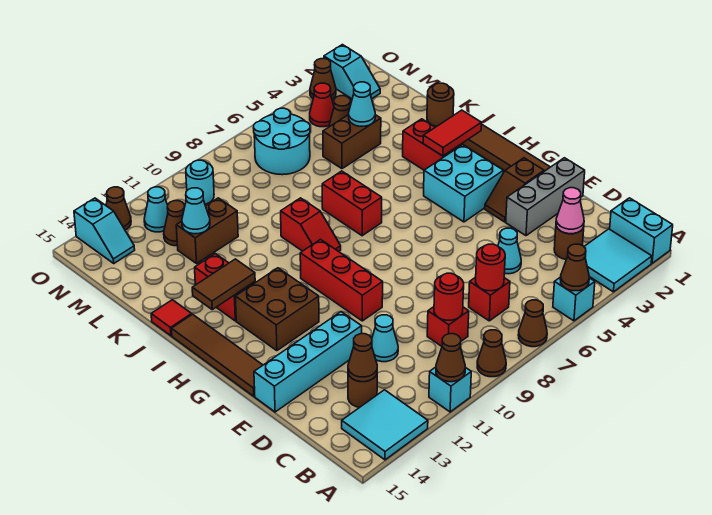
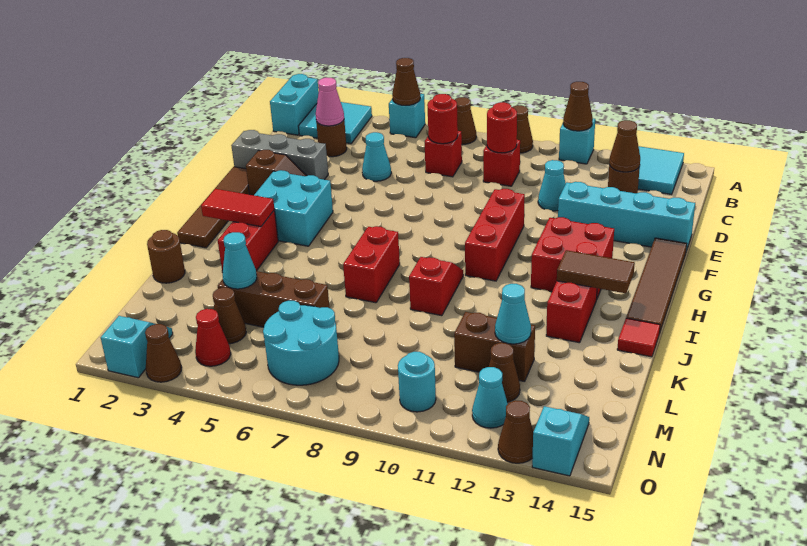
brown brick G12:H13 level 1 -> red brick G12:H13 level 1
brown brick L4:L5 level 1 -> brown brick L4:L6 level 1

